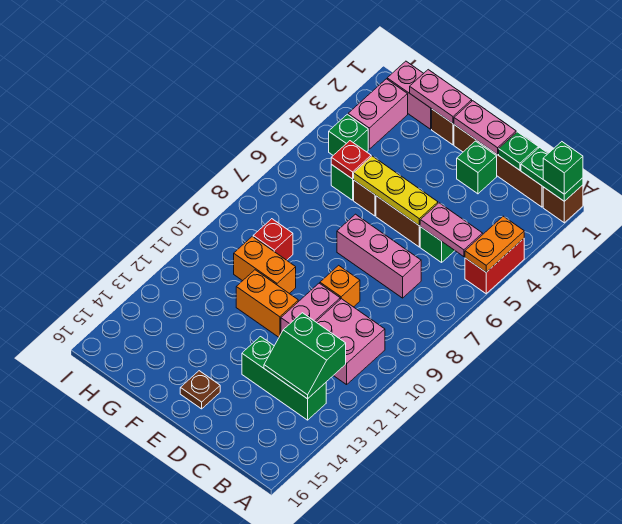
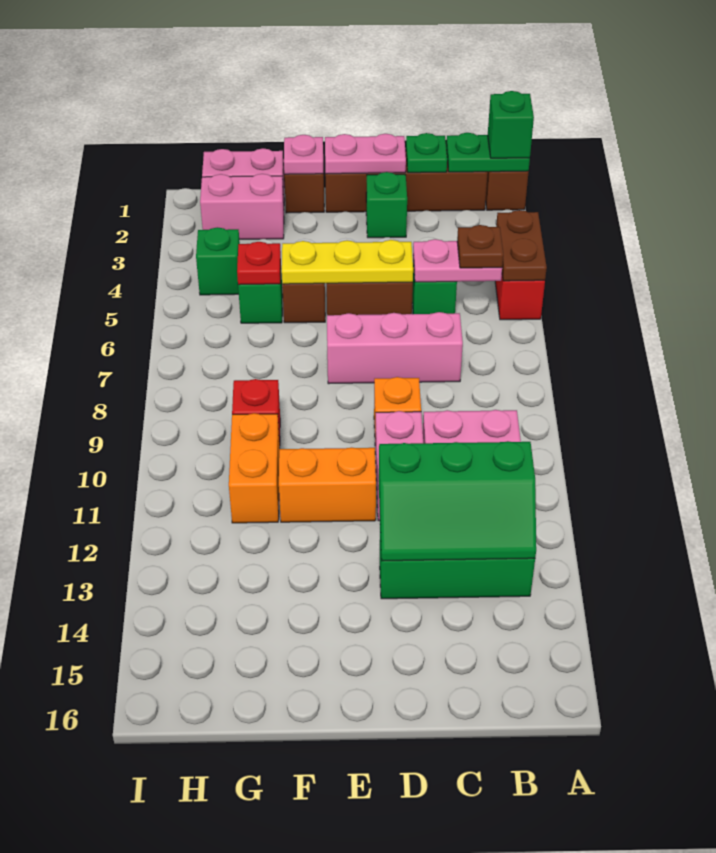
orange plate A4:A5 level 2 -> brown plate A4:A5 level 2
green slope B12:C13 level 2 top 12 -> green slope B12:D13 level 2 top 12
brown plate E15 level 1 -> brown plate B5 level 3
pink plate F1:G1 level 2 -> pink plate F1 level 2
orange brick F10:G10 level 1 -> orange brick G10:G11 level 1
pink brick H2:H3 level 1 -> pink brick G2:H2 level 1

